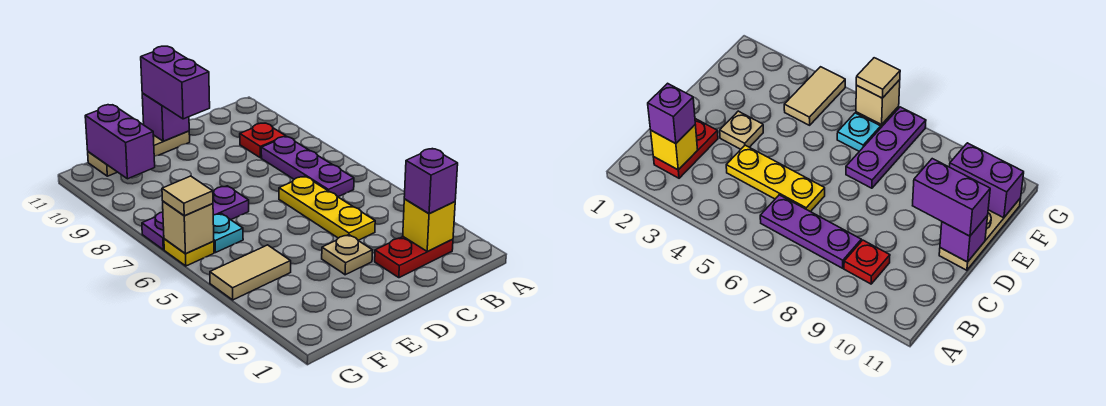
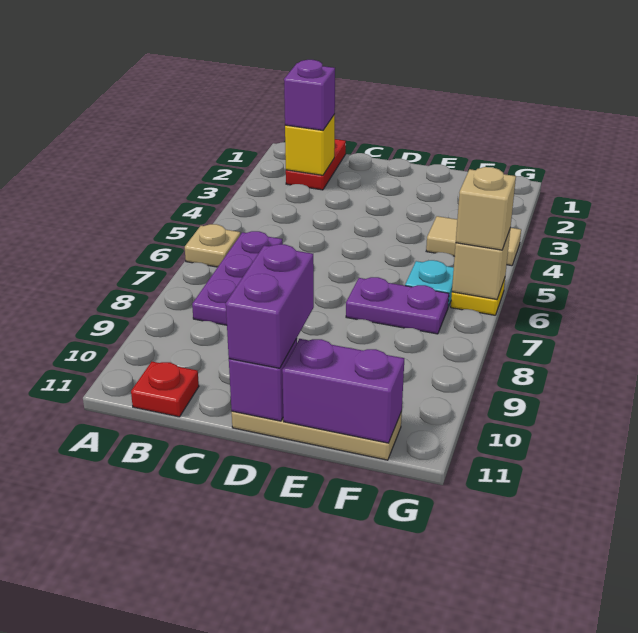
red plate B2:C2 level 1 -> red plate B1:B2 level 1
red plate B9 level 1 -> red plate B11 level 1
yellow plate C4:C6 level 1 -> none
tan plate D3 level 1 -> tan plate A6 level 1
purple plate E7:G7 level 1 -> purple plate E7:F7 level 1
purple brick F10:F11 level 2 -> purple brick E11:F11 level 2
tan tile G6 level 3 -> tan brick G6 level 3

